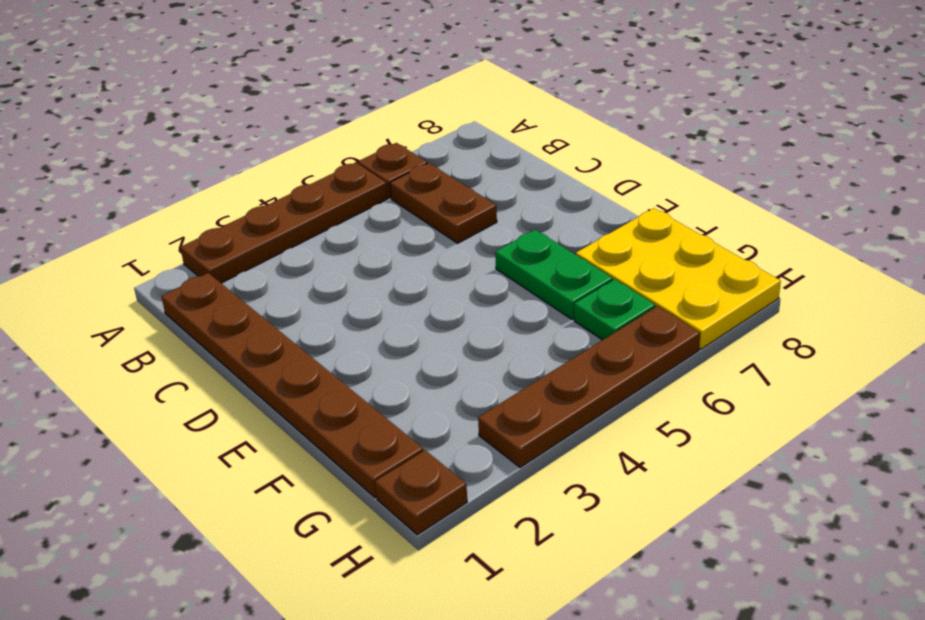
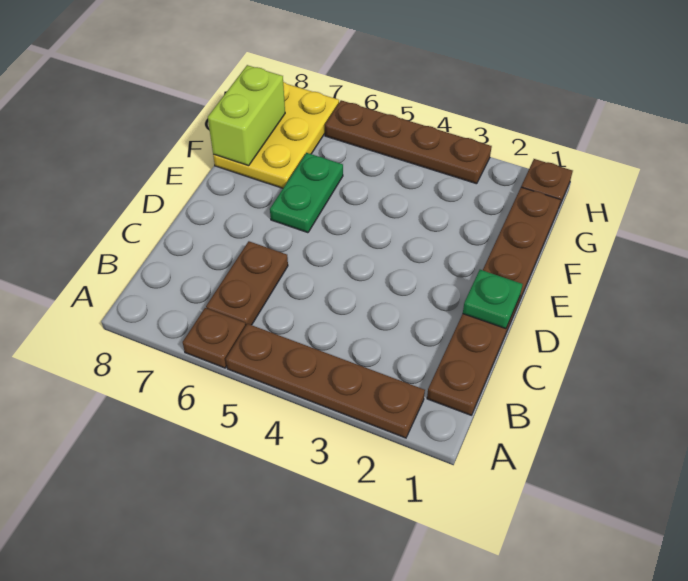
none -> lime brick F8:G8 level 2
green plate G6 level 1 -> green plate D1 level 2

